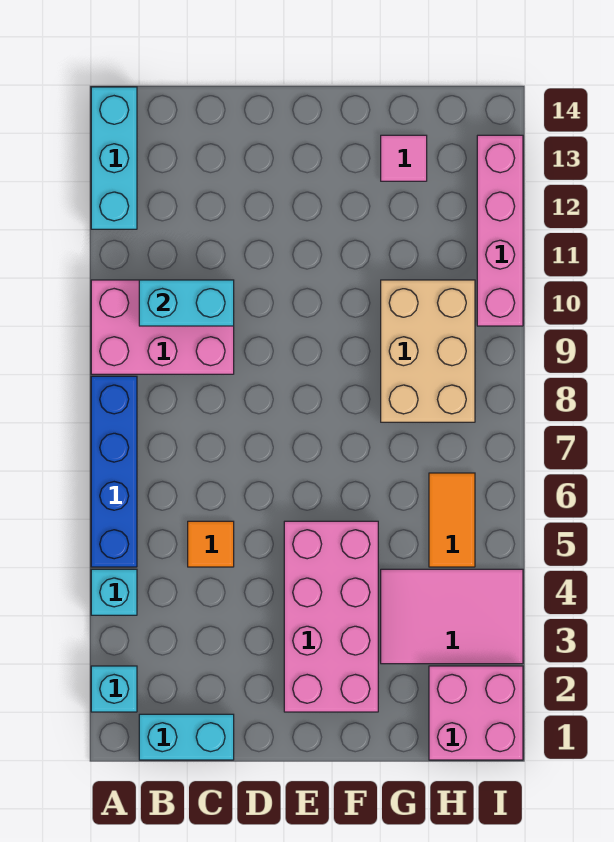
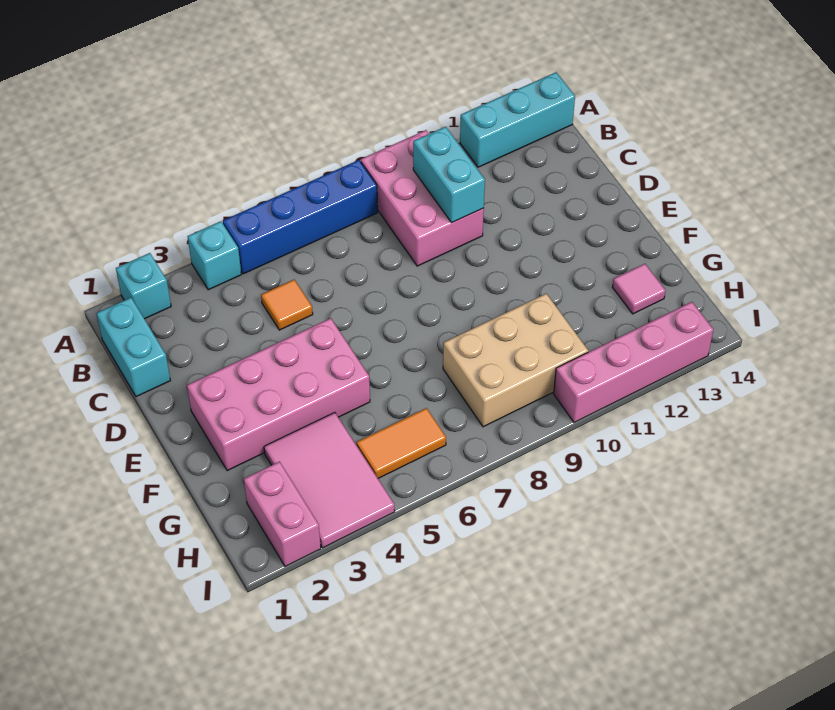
pink brick H1:I2 level 1 -> pink brick H2:I2 level 1

